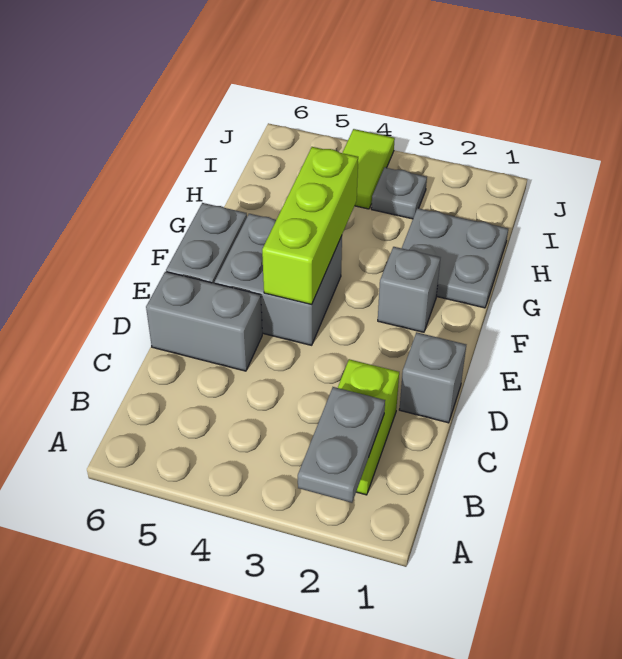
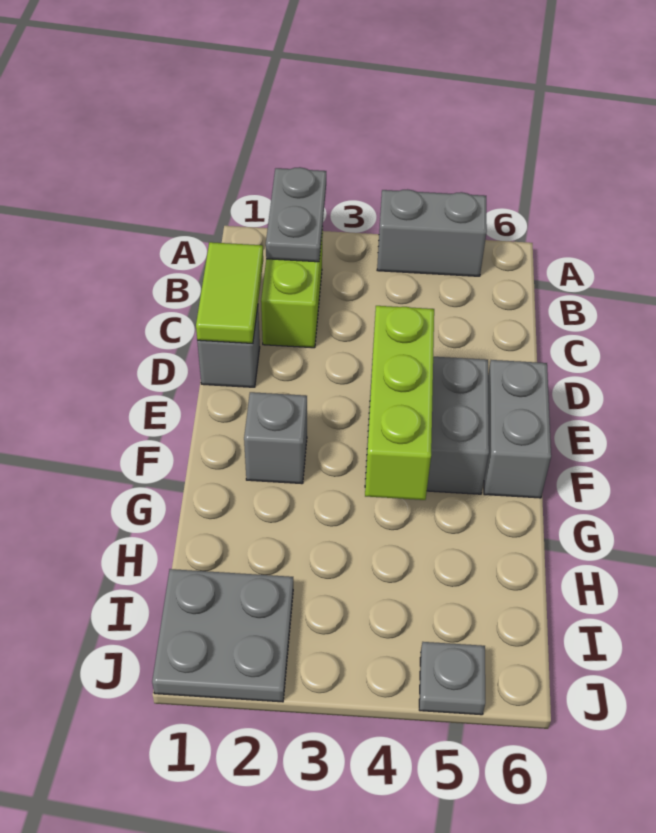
grey brick D5:D6 level 1 -> grey brick A4:A5 level 1
grey plate G1:H2 level 1 -> grey plate I1:J2 level 1
grey plate I3 level 1 -> grey plate J5 level 1
lime tile I4:J4 level 1 -> lime tile C1:D1 level 2

